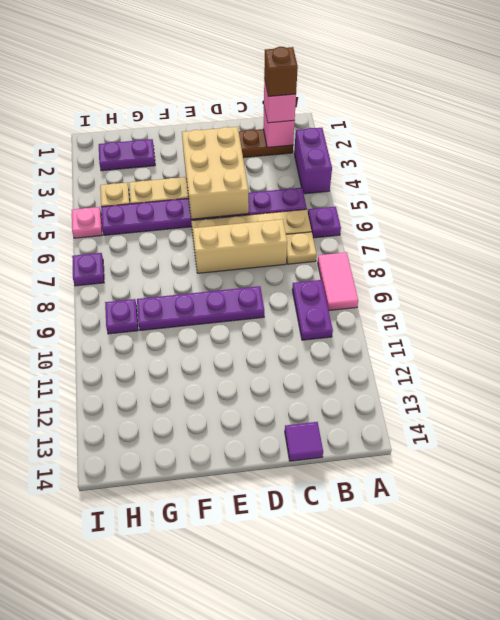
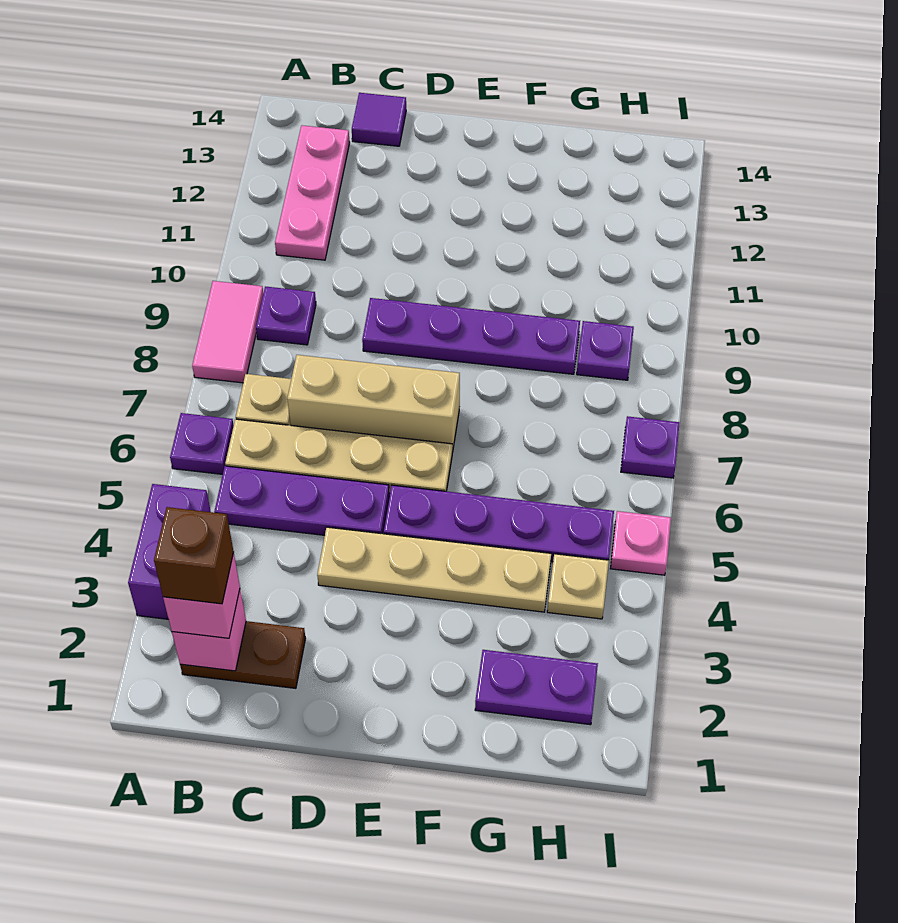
purple plate B9:B10 level 1 -> purple plate B9 level 1
none -> pink plate B11:B13 level 1
tan brick D3:E5 level 2 -> none

